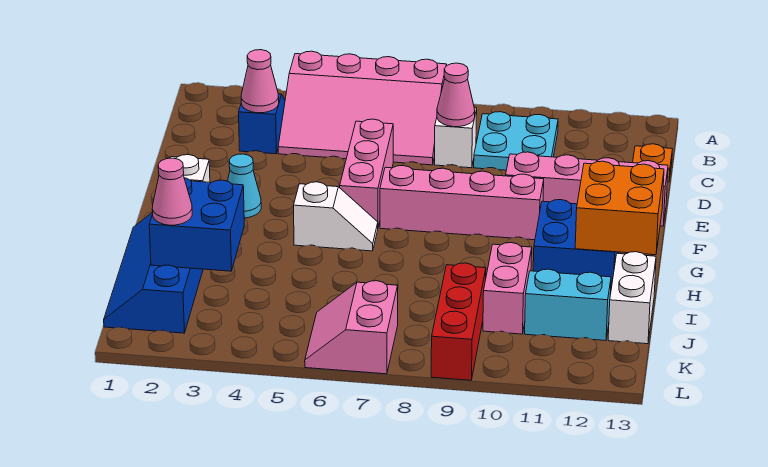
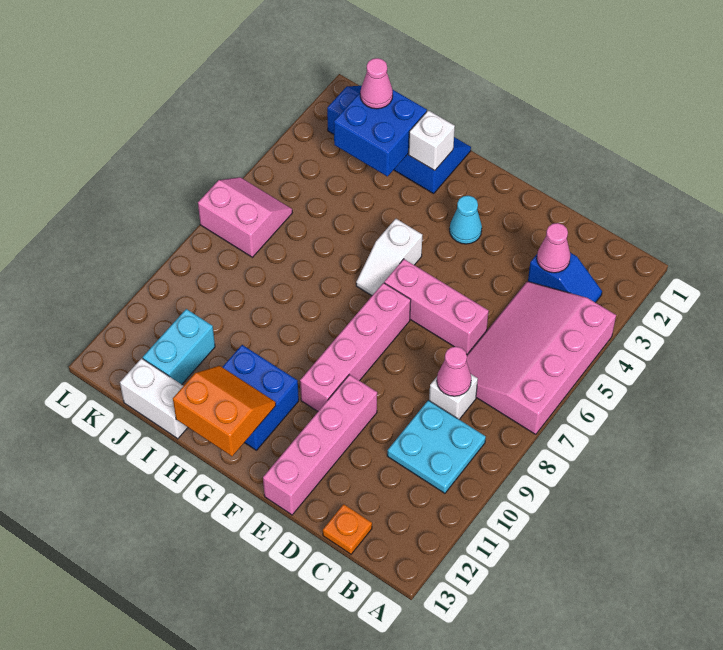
orange brick G12:H13 level 2 -> orange slope G12:H13 level 2 top 13
pink brick I10:J10 level 1 -> none
red brick J9:L9 level 1 -> none

